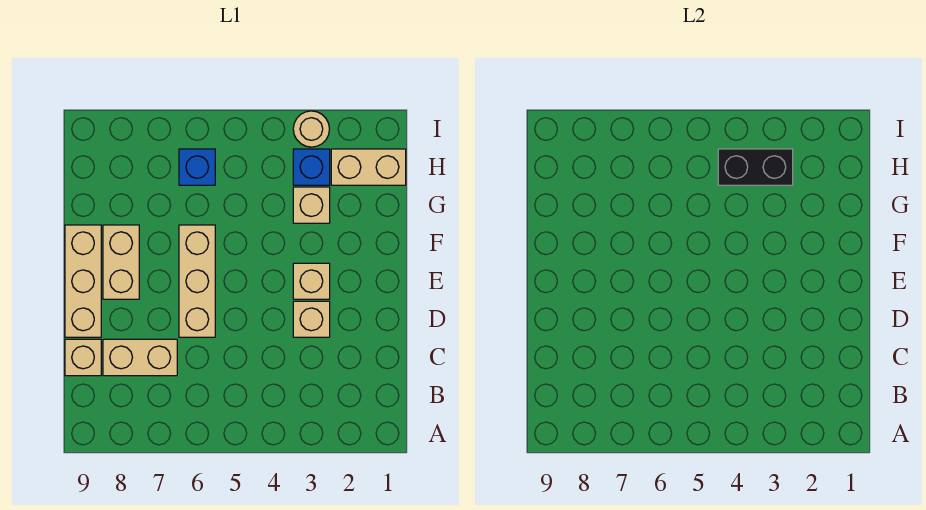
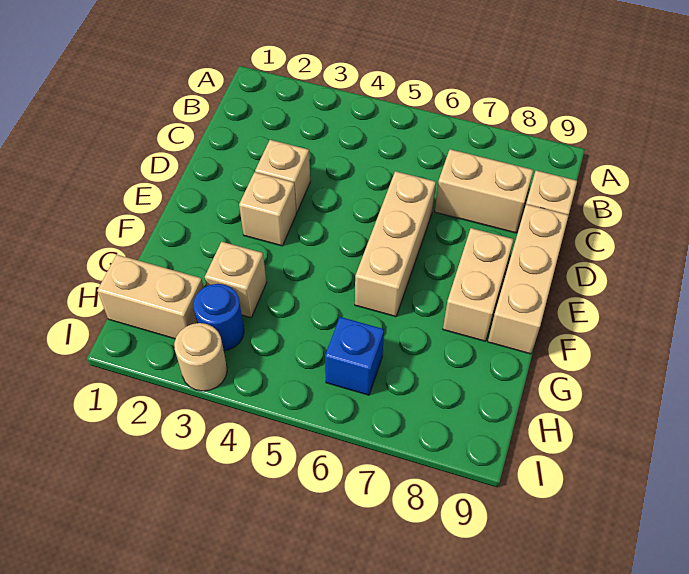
blue brick H3 level 1 -> blue round brick H3 level 1
black brick H3:H4 level 2 -> none

